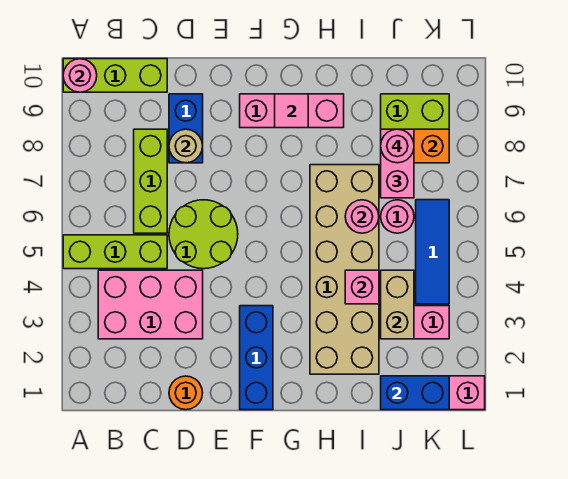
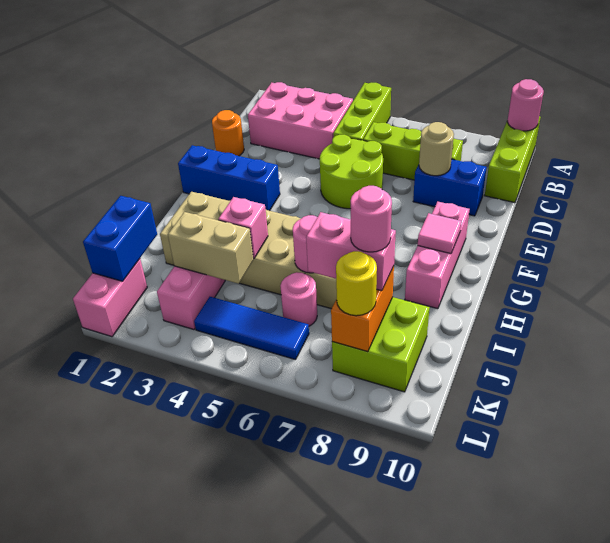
pink brick B3:D4 level 1 -> pink brick B2:C4 level 1
none -> yellow round brick K8 level 3

